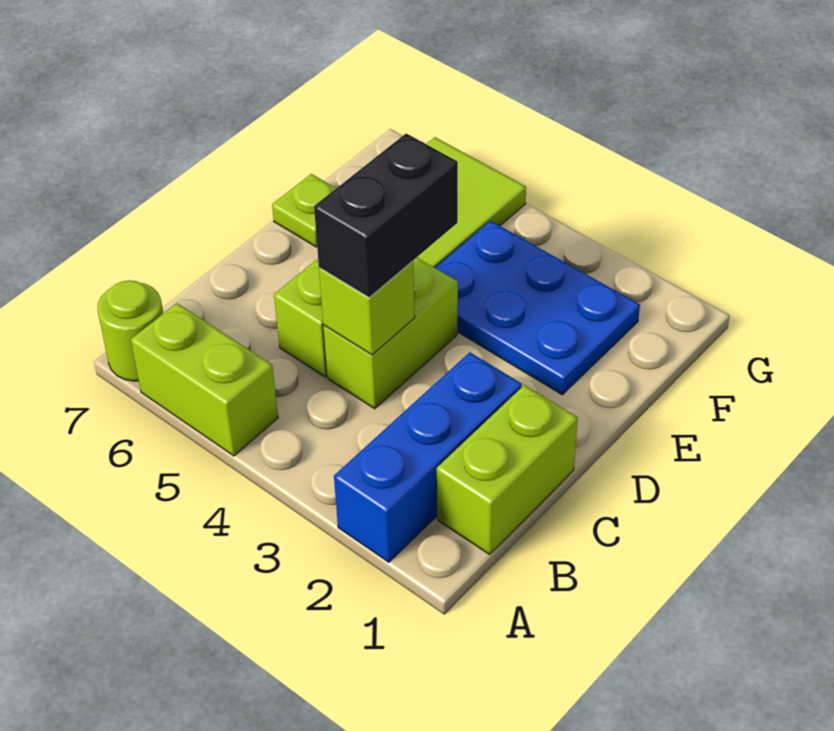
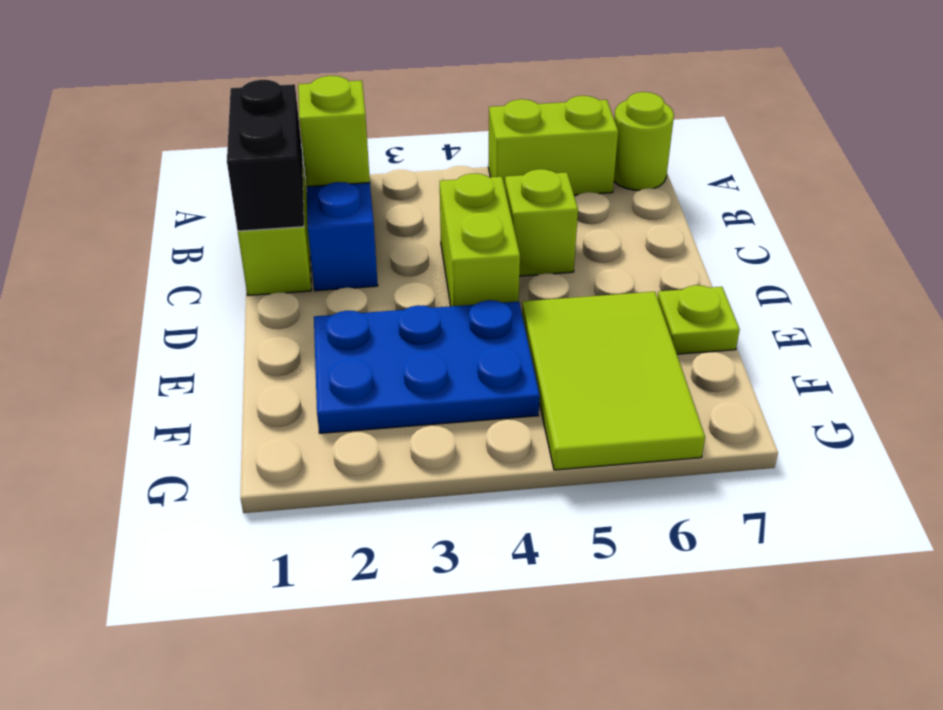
lime brick C4 level 2 -> lime brick B2 level 2
black brick C4:D4 level 3 -> black brick B1:C1 level 2

